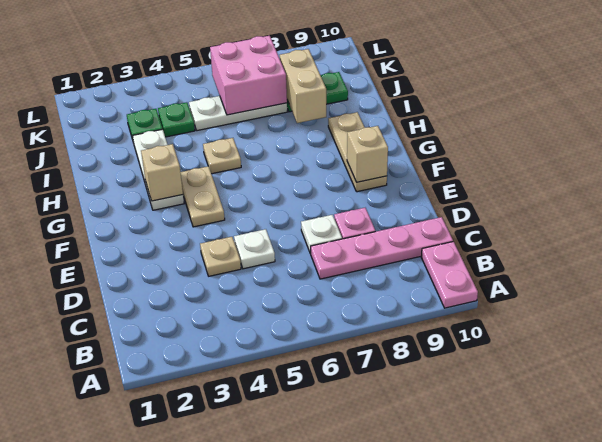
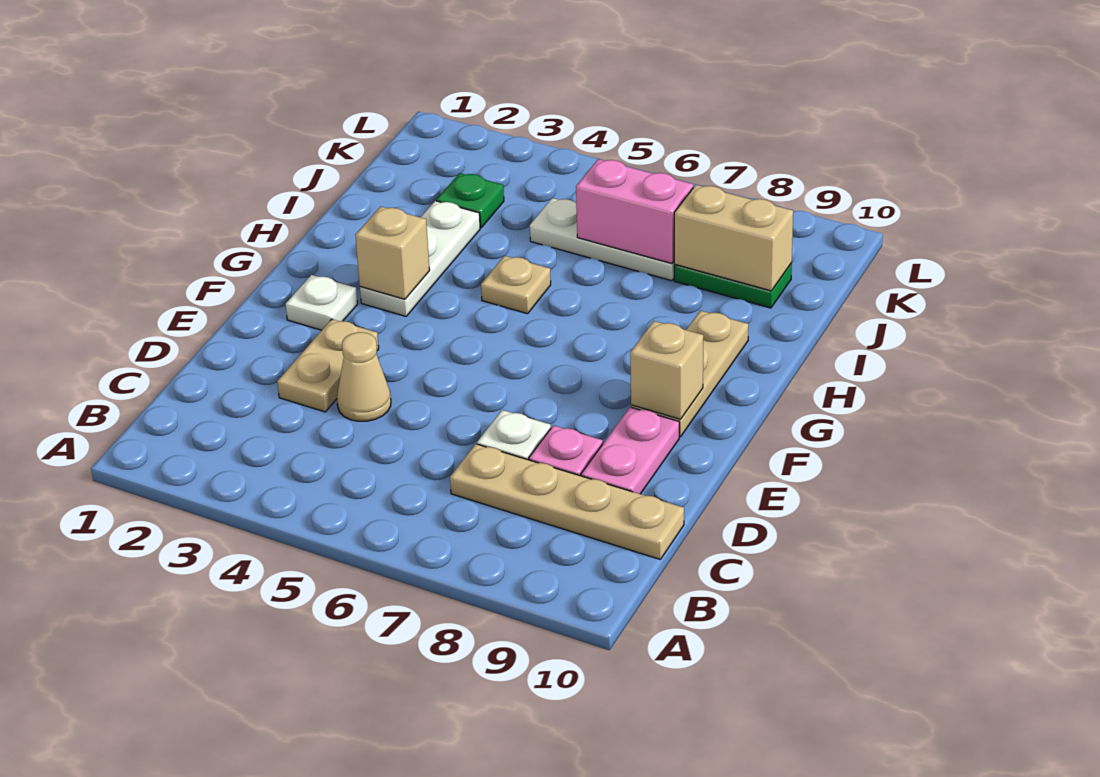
pink plate A10:B10 level 1 -> pink plate D9:E9 level 1
pink plate C7:C10 level 1 -> tan plate C7:C10 level 1
tan plate D4 level 1 -> tan cone D4 level 1
white plate D5 level 1 -> white plate F2 level 1
tan plate F4:G4 level 1 -> tan plate D3:E3 level 1
tan brick I8:J8 level 2 -> tan brick J8:J9 level 2
green plate J4 level 1 -> none
pink brick J6:K7 level 2 -> pink brick J6:J7 level 2

